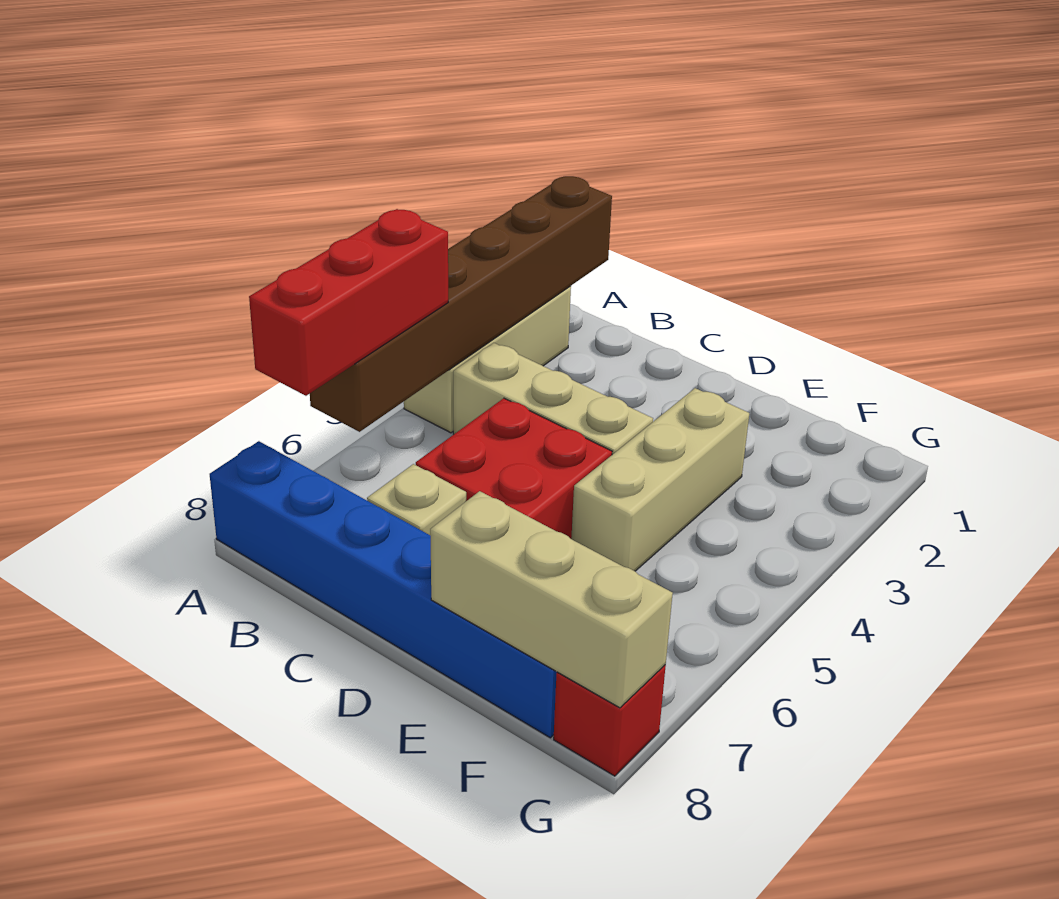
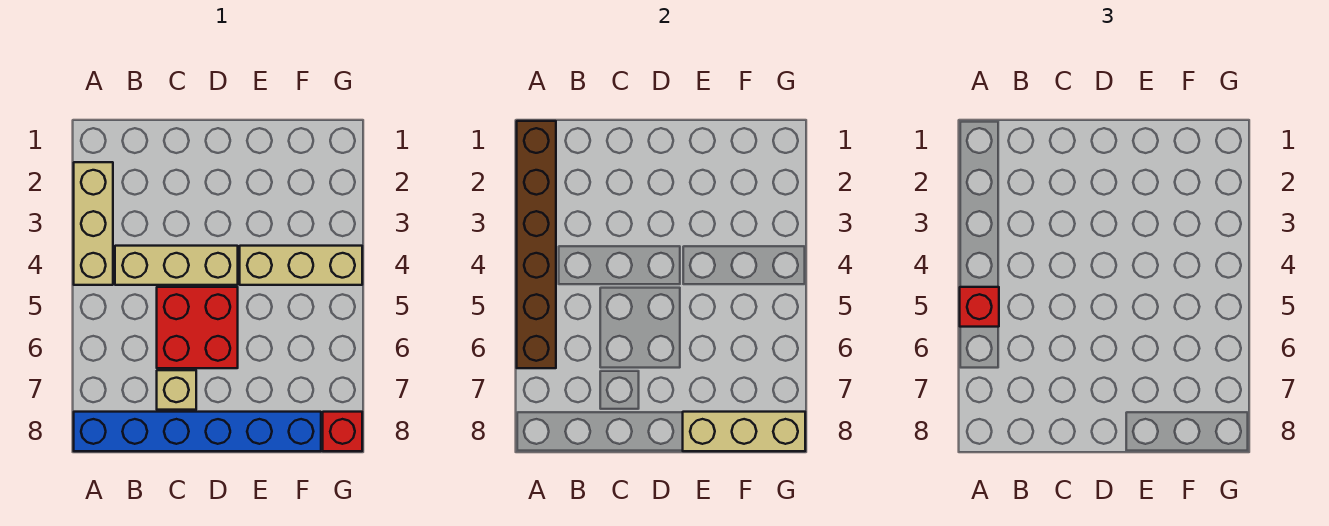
red brick A5:A7 level 3 -> red brick A5 level 3
tan brick E3:E5 level 1 -> tan brick E4:G4 level 1

